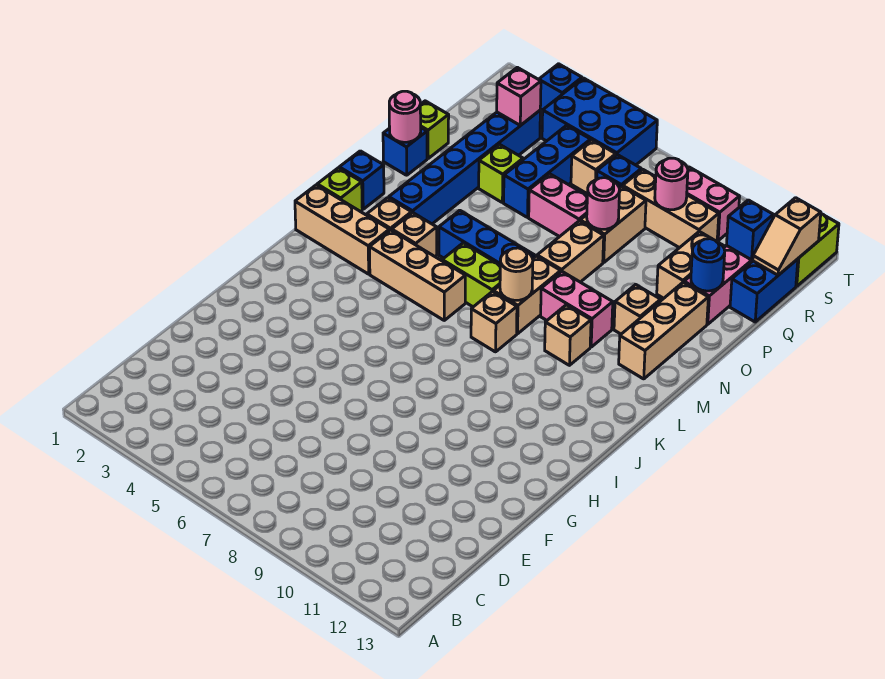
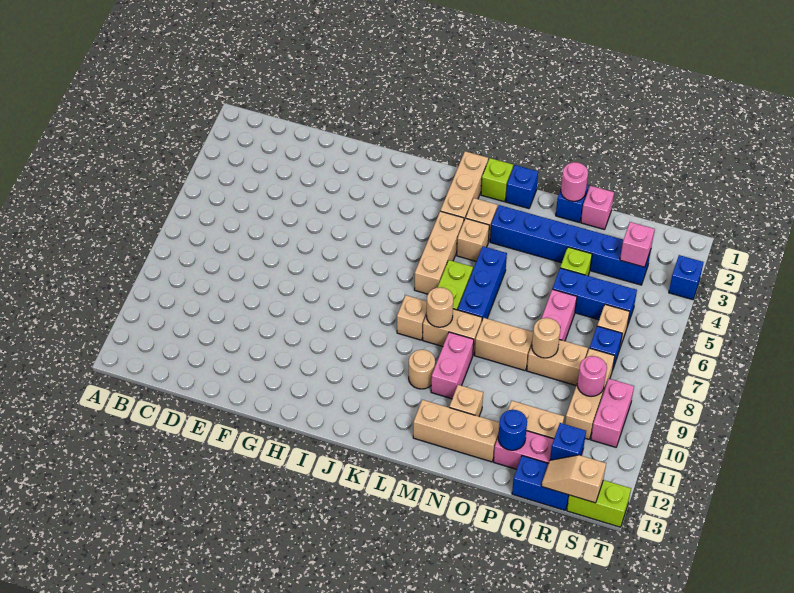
tan brick L10 level 1 -> tan round brick L10 level 1
lime brick P1 level 1 -> pink brick P1 level 1
pink round brick P8 level 2 -> tan round brick P8 level 2
blue brick S4:T6 level 1 -> none

